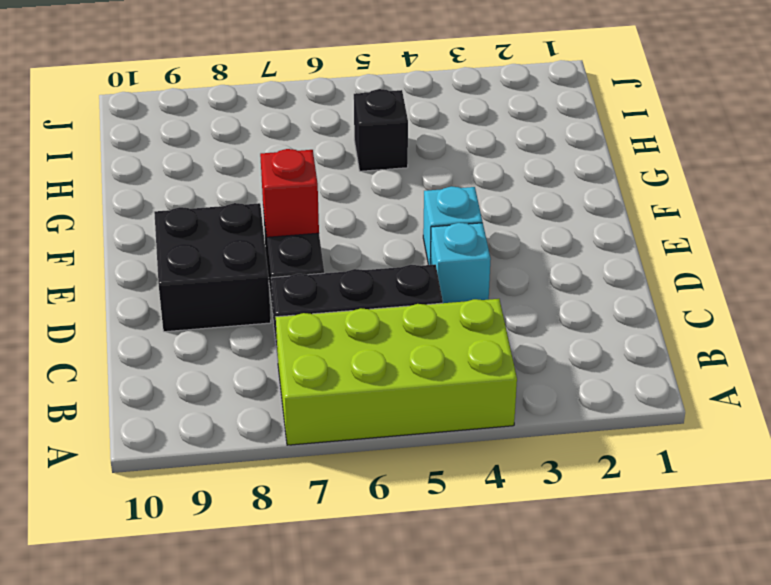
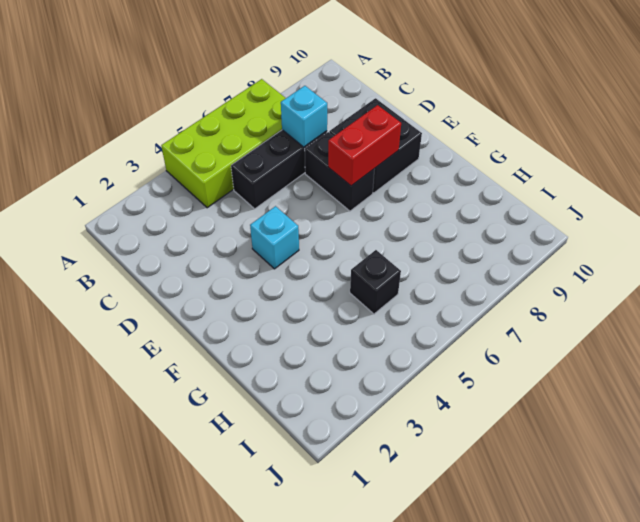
cyan brick D4 level 1 -> cyan brick C7 level 2
red brick E7 level 2 -> red brick E7:E8 level 2

